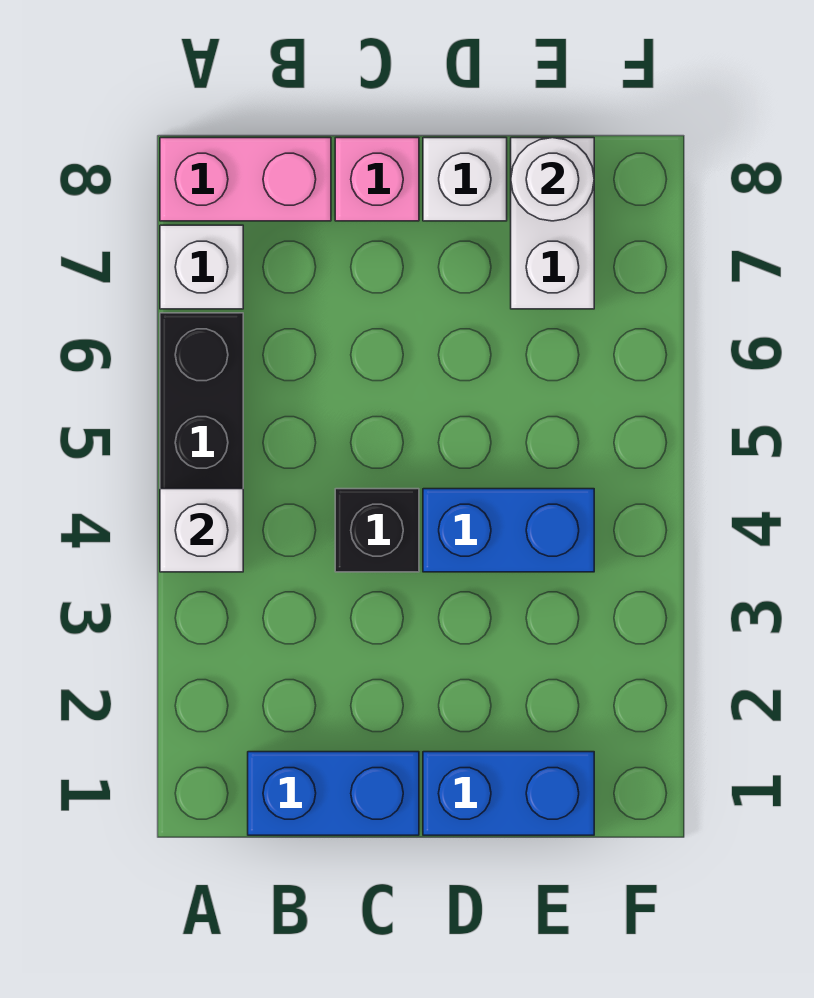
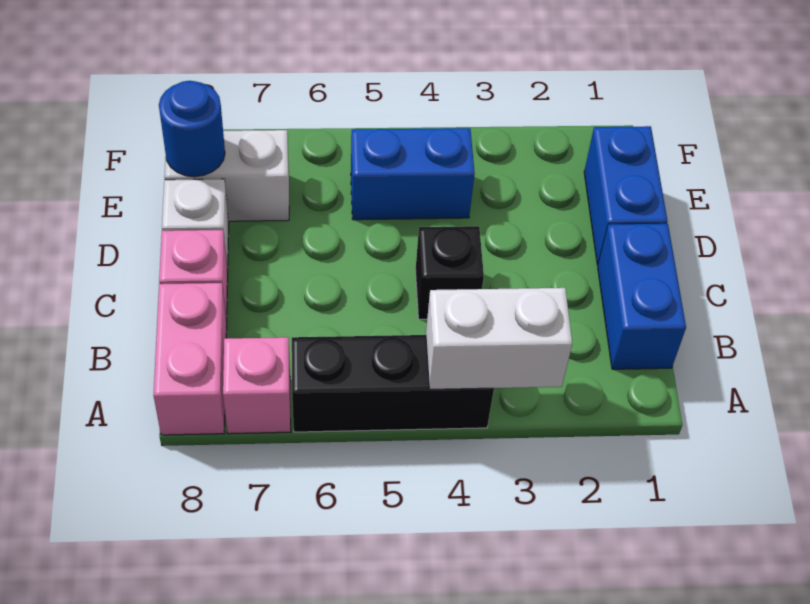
white brick A4 level 2 -> white brick A3:A4 level 2
white brick A7 level 1 -> pink brick A7 level 1
blue brick D4:E4 level 1 -> blue brick E4:E5 level 1
white round brick E8 level 2 -> blue round brick E8 level 2

